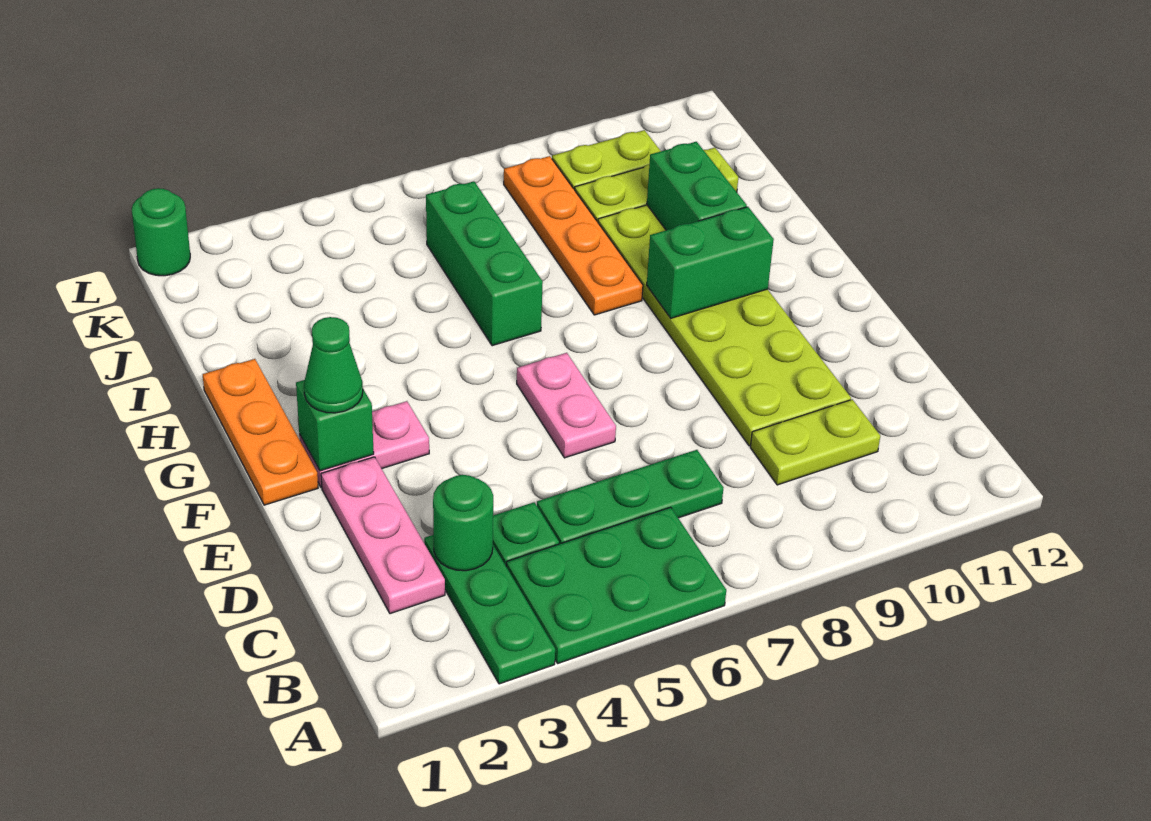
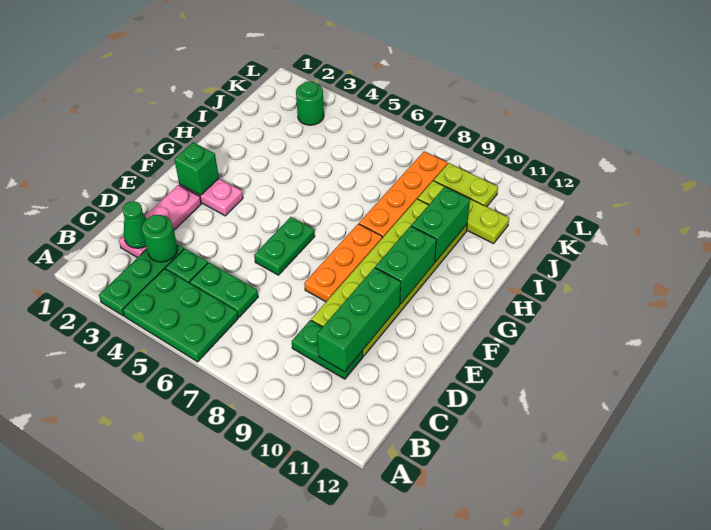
green plate C5:C7 level 1 -> green plate C5:C6 level 1
lime plate C9:C10 level 1 -> green plate C9:C10 level 1
pink plate E6:F6 level 1 -> green plate E6:F6 level 1
orange plate F1:H1 level 1 -> orange plate E8:G8 level 1
green cone F2 level 3 -> green cone C2 level 2
green brick G9:G10 level 2 -> green brick F10:G10 level 2
green brick H6:J6 level 1 -> green brick C10:E10 level 2
green round brick L1 level 1 -> green round brick K3 level 1

